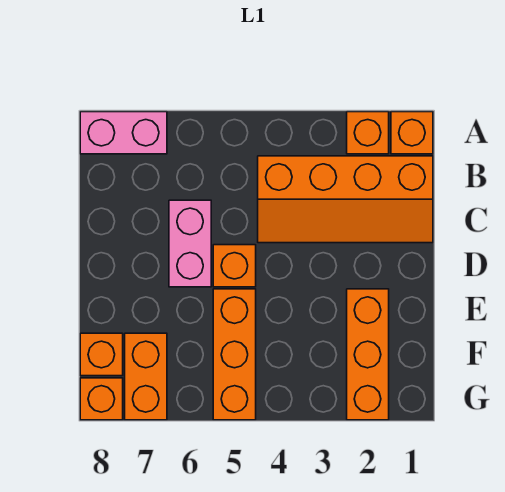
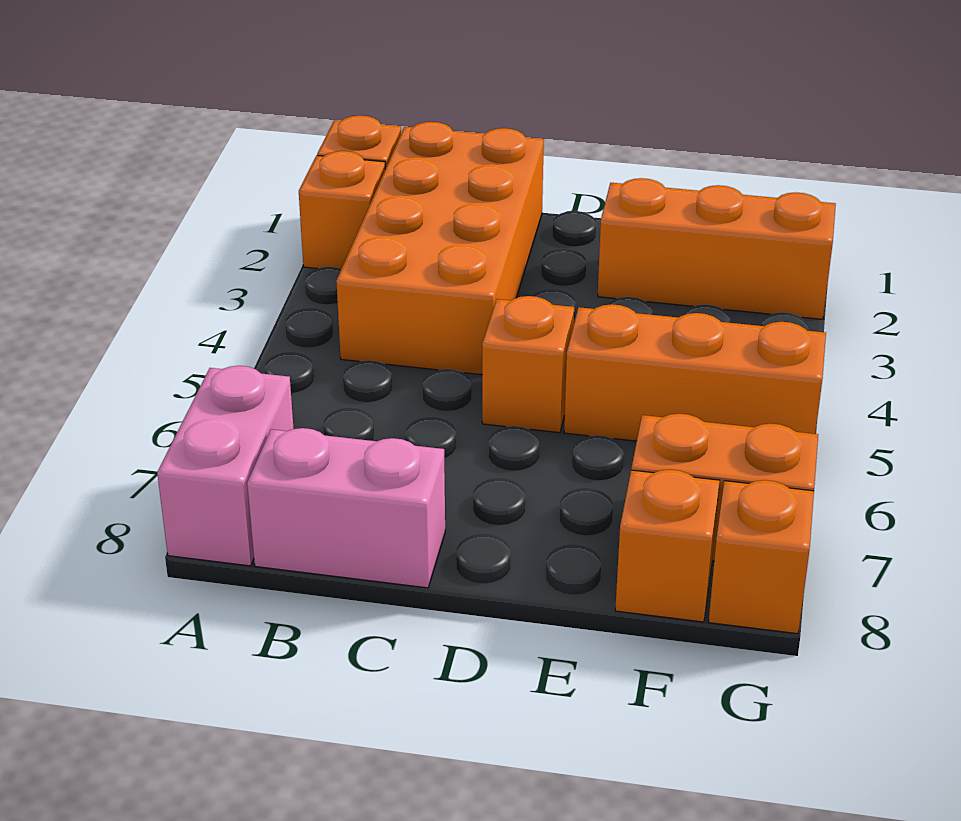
orange slope B1:C4 level 1 top B -> orange brick B1:C4 level 1
pink brick C6:D6 level 1 -> pink brick B8:C8 level 1

